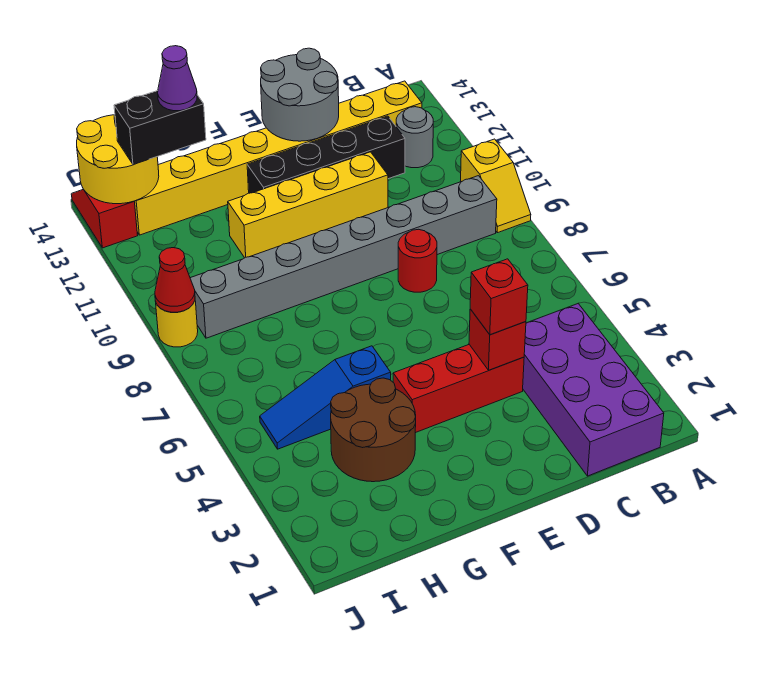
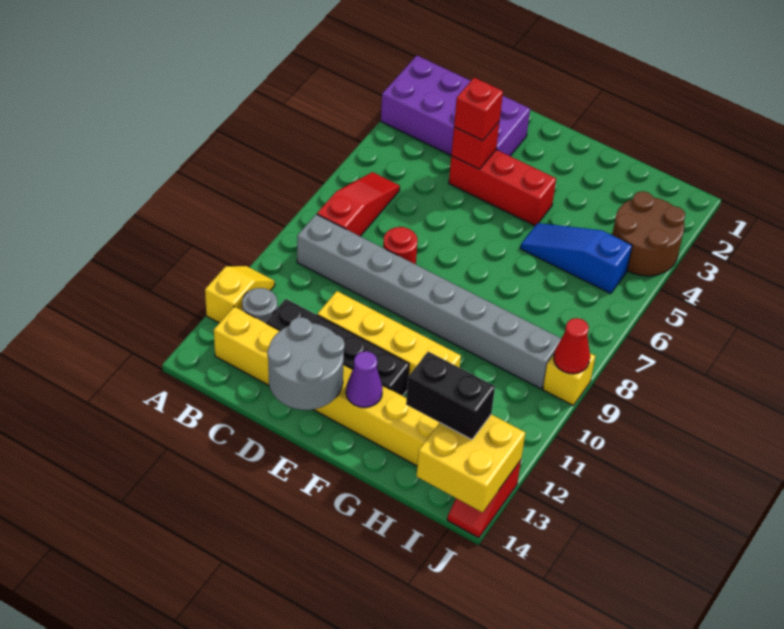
yellow slope A9:A10 level 1 top 10 -> yellow slope A11:A12 level 1 top 12
purple brick B1:C4 level 1 -> purple brick A2:D3 level 1
none -> red slope B6:B8 level 1 top 8
brown round brick G3:H4 level 1 -> brown round brick I3:J4 level 1
blue slope G5:I5 level 1 top G -> blue slope G5:I5 level 1 top I
purple cone H13 level 4 -> purple cone F13 level 2
yellow round brick I13:J14 level 2 -> yellow brick I13:J14 level 2
yellow round brick J9 level 1 -> yellow brick J9 level 1

